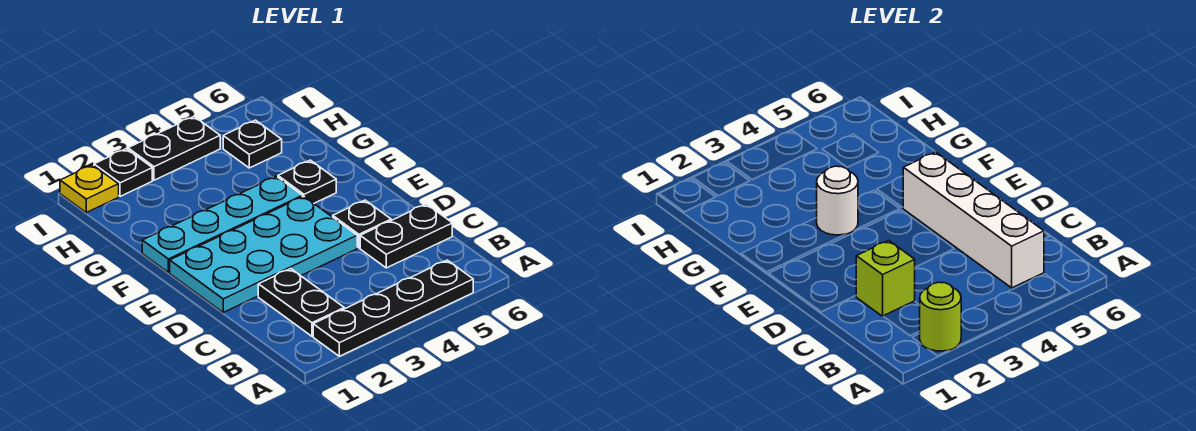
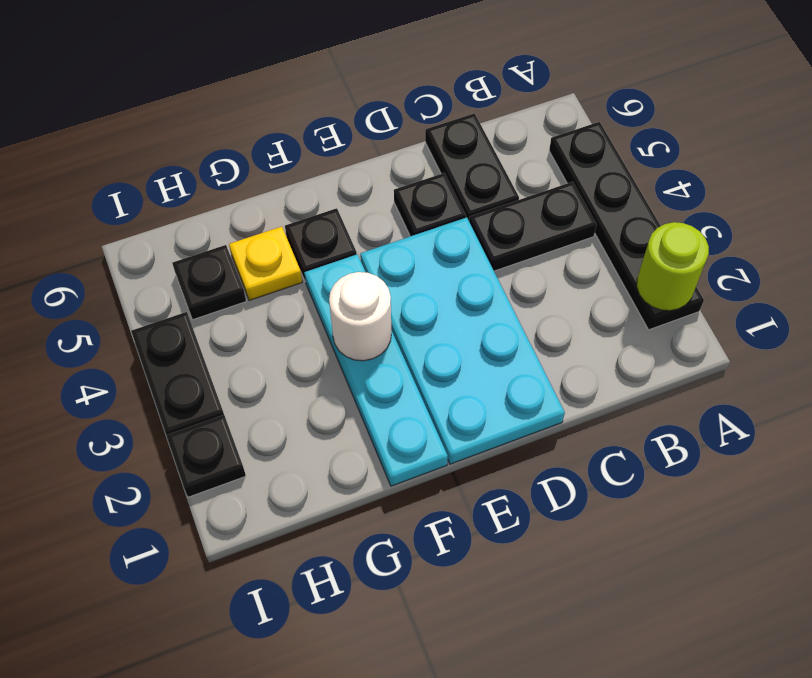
black plate B2:C2 level 1 -> black plate B4:C4 level 1
white brick B5:E5 level 2 -> none
lime brick C2 level 2 -> none
yellow plate I1 level 1 -> yellow plate G5 level 1

